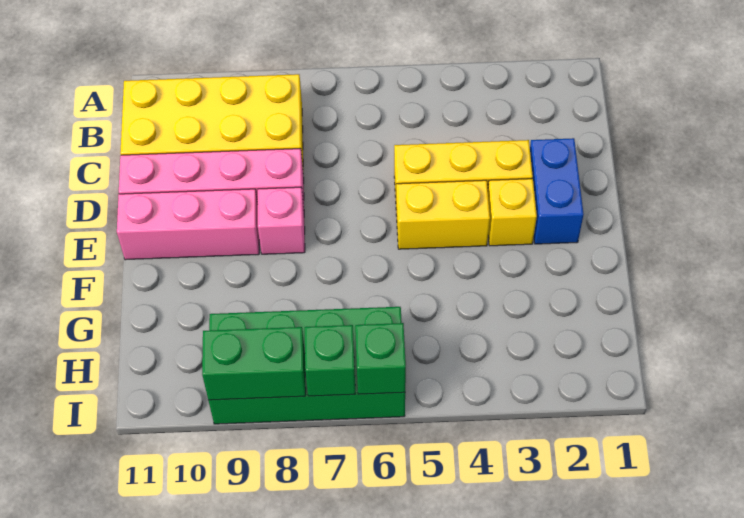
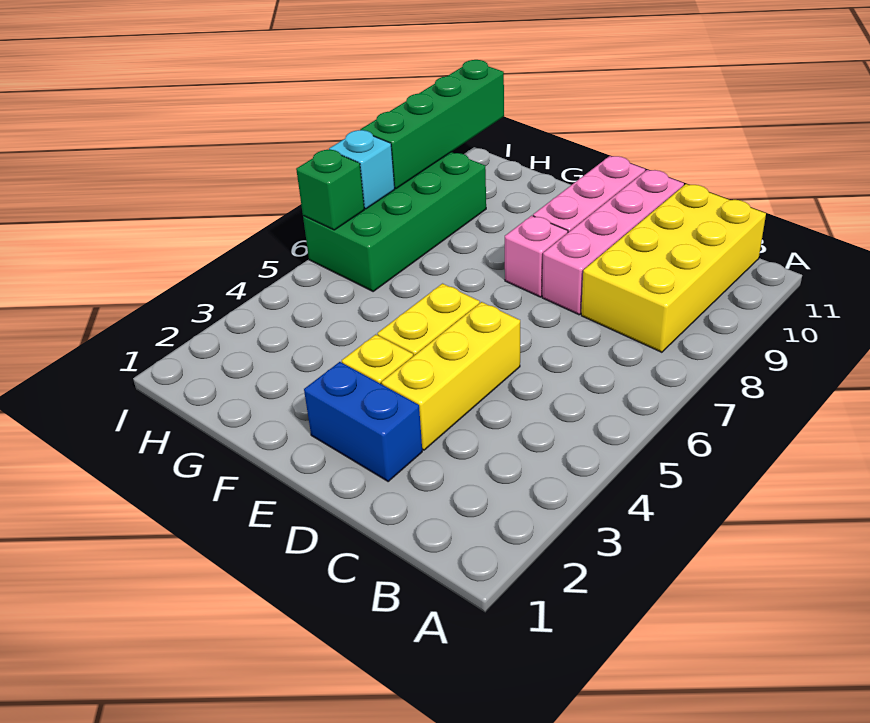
green brick I7 level 2 -> cyan brick I7 level 2
green brick I8:I9 level 2 -> green brick I8:I11 level 2

